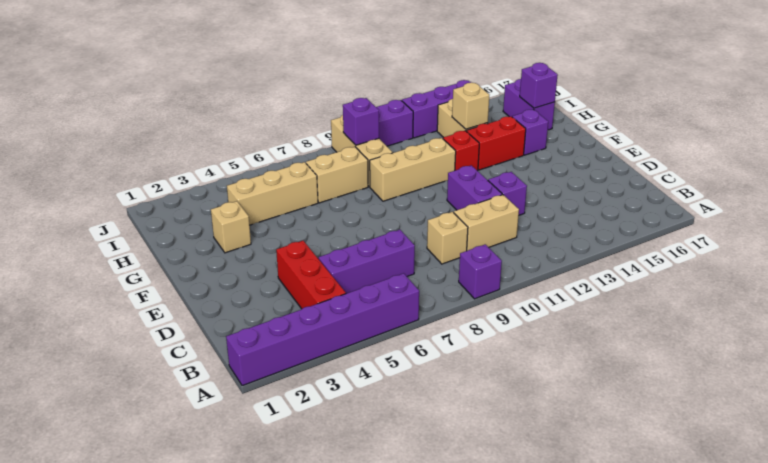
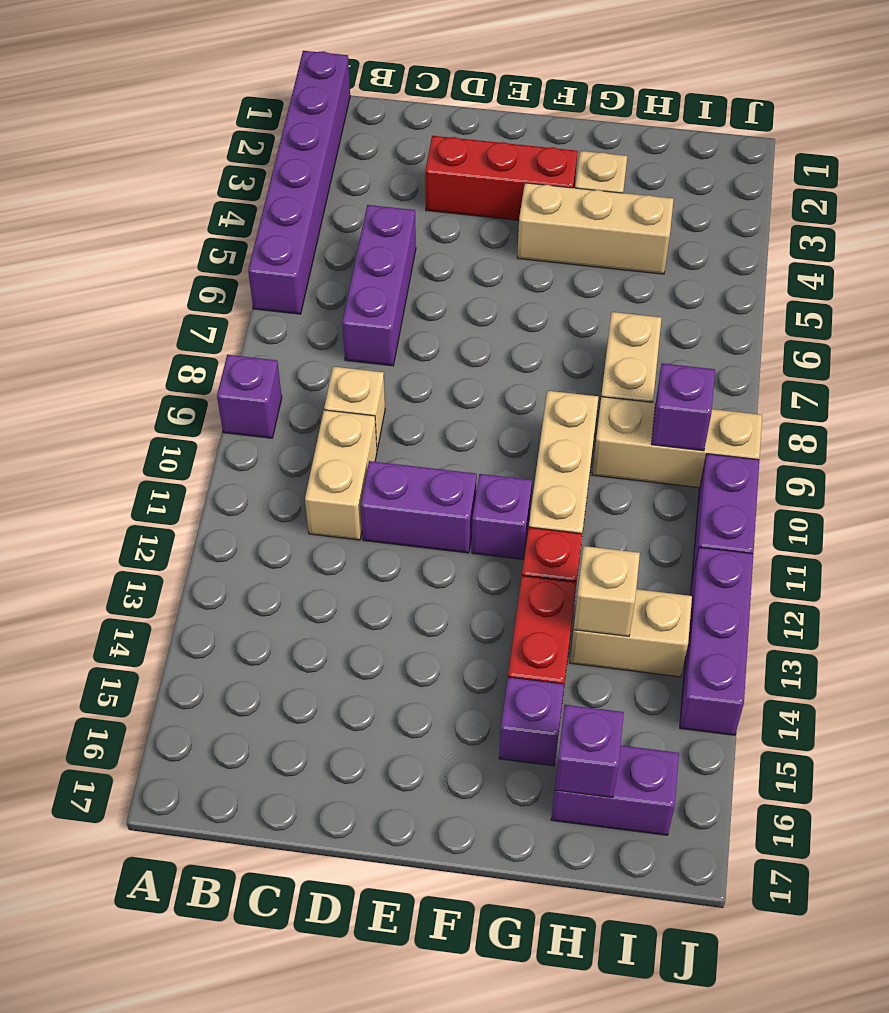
red brick B4:D4 level 1 -> red brick D3:F3 level 1
purple brick D12 level 1 -> purple brick F11 level 1
tan brick H4:H6 level 1 -> tan brick F4:H4 level 1

